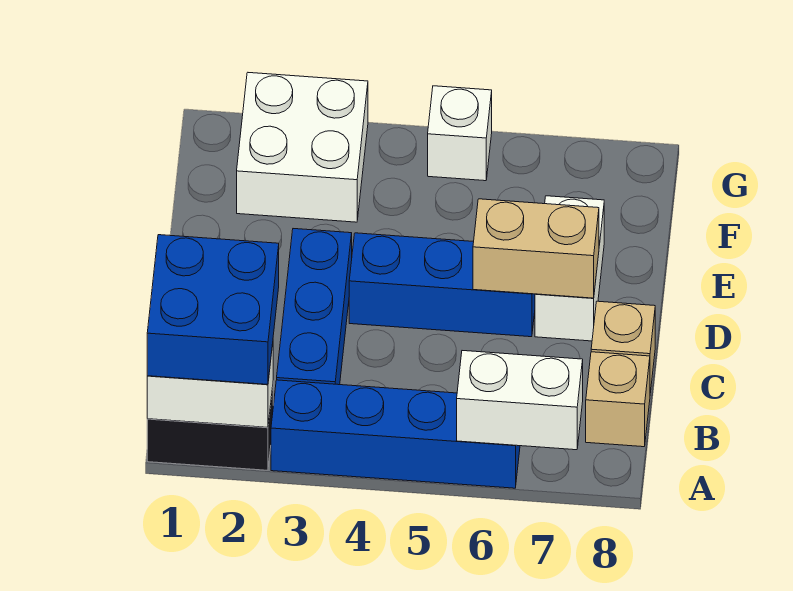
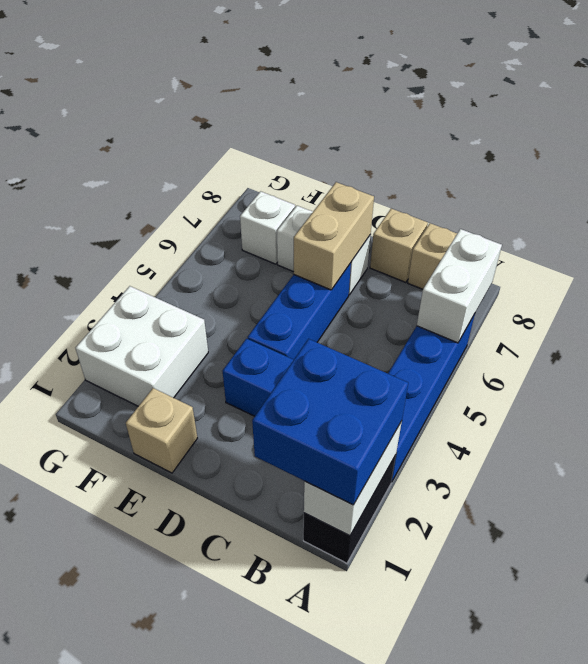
none -> tan brick E1 level 1
white brick G5 level 1 -> white brick F7 level 1

